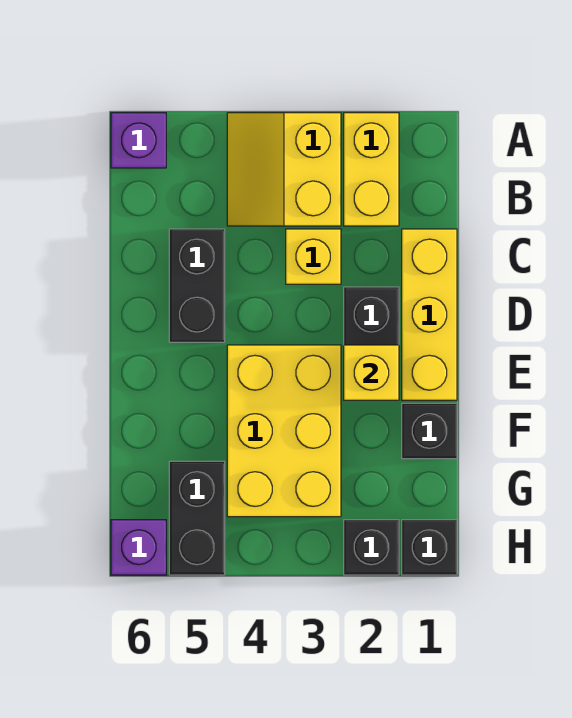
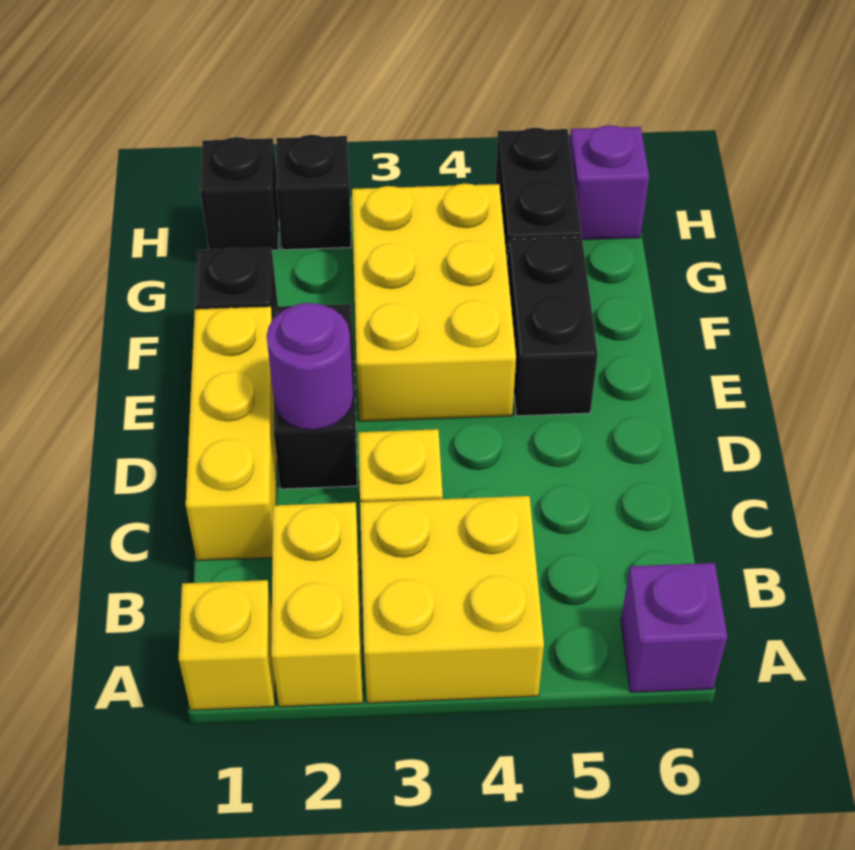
yellow slope A3:B4 level 1 top 3 -> yellow brick A3:B4 level 1
black brick C5:D5 level 1 -> black brick E5:F5 level 1
none -> purple round brick D2 level 2
yellow brick E2 level 2 -> yellow brick A1 level 1

